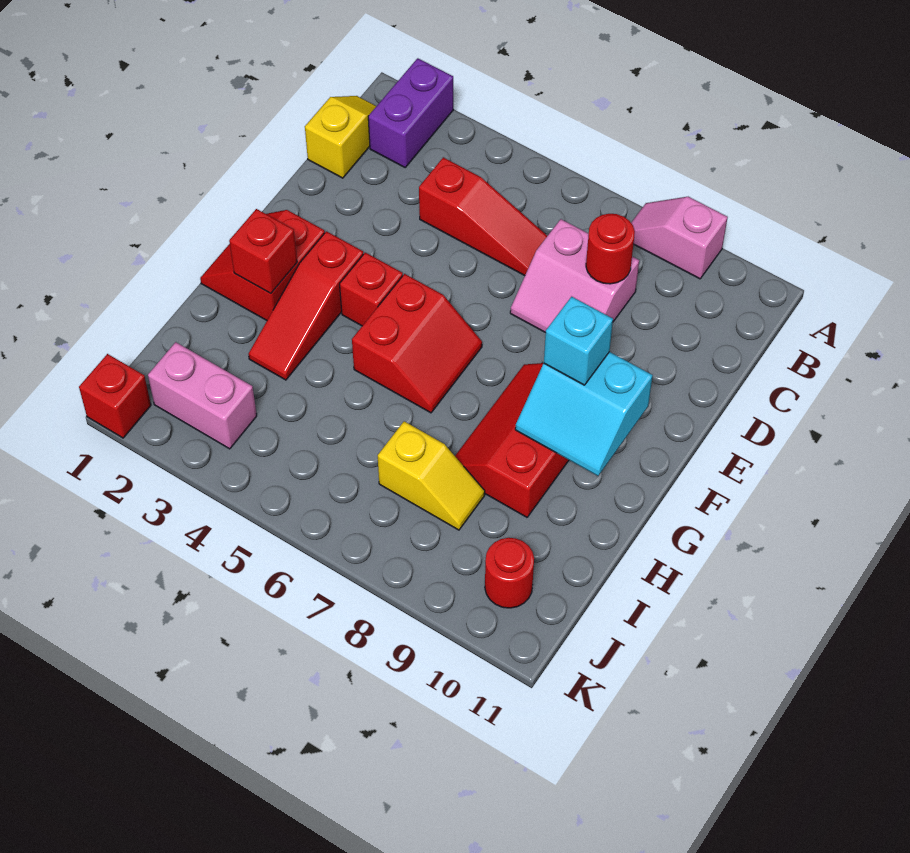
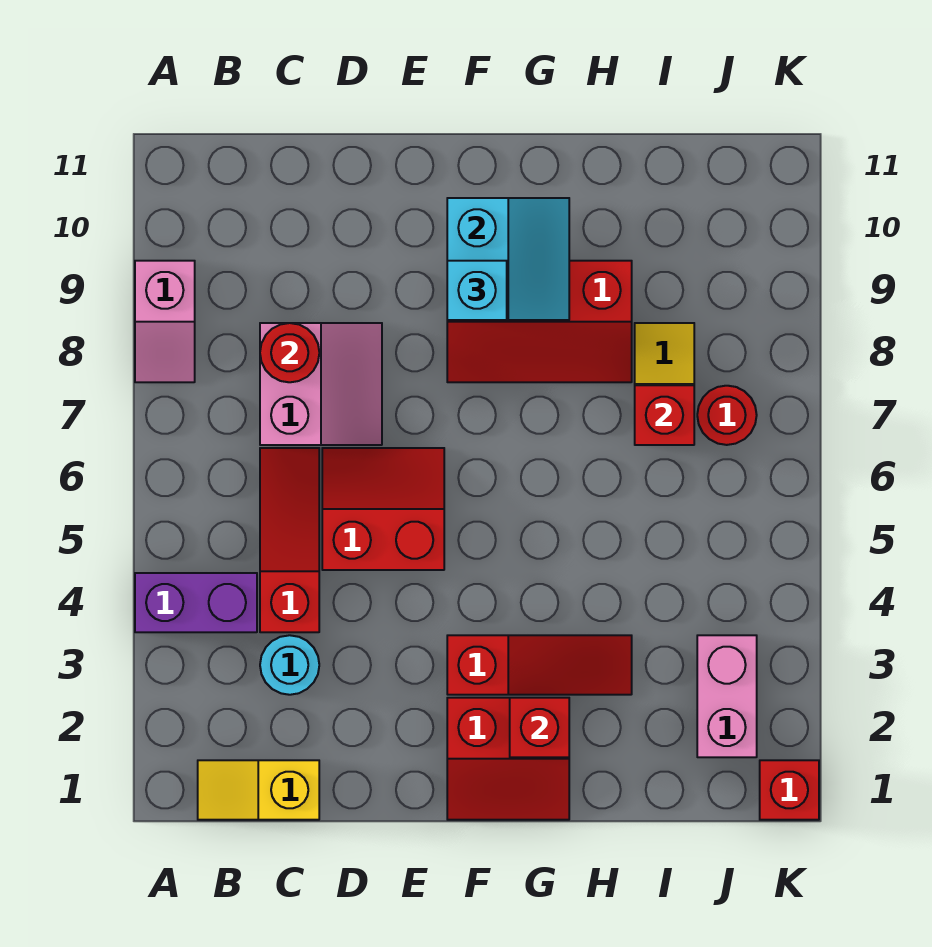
purple brick A2:B2 level 1 -> purple brick A4:B4 level 1
none -> cyan round brick C3 level 1
red brick F4 level 1 -> red brick I7 level 2
red slope F5:G6 level 1 top 5 -> red slope D5:E6 level 1 top 5
red round brick J10 level 1 -> red round brick J7 level 1

